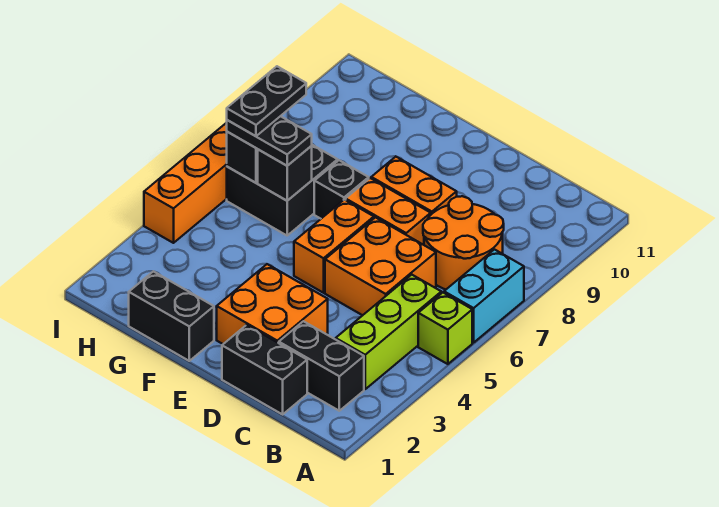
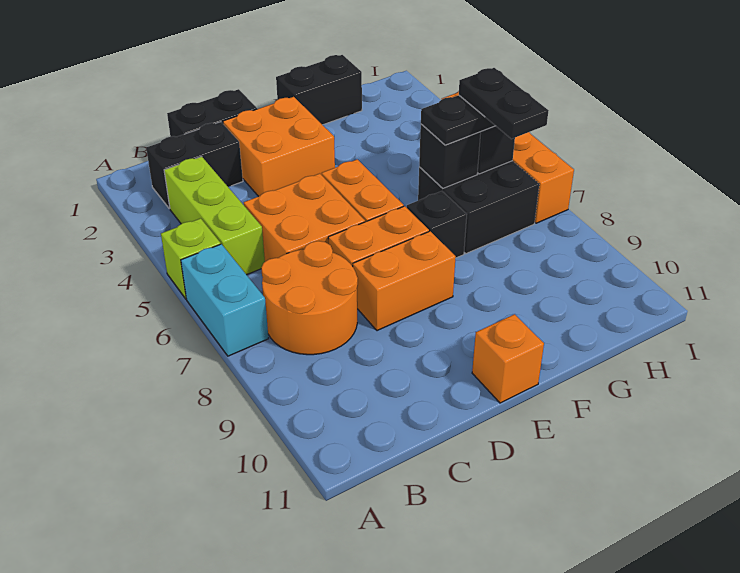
none -> orange brick E11 level 1

